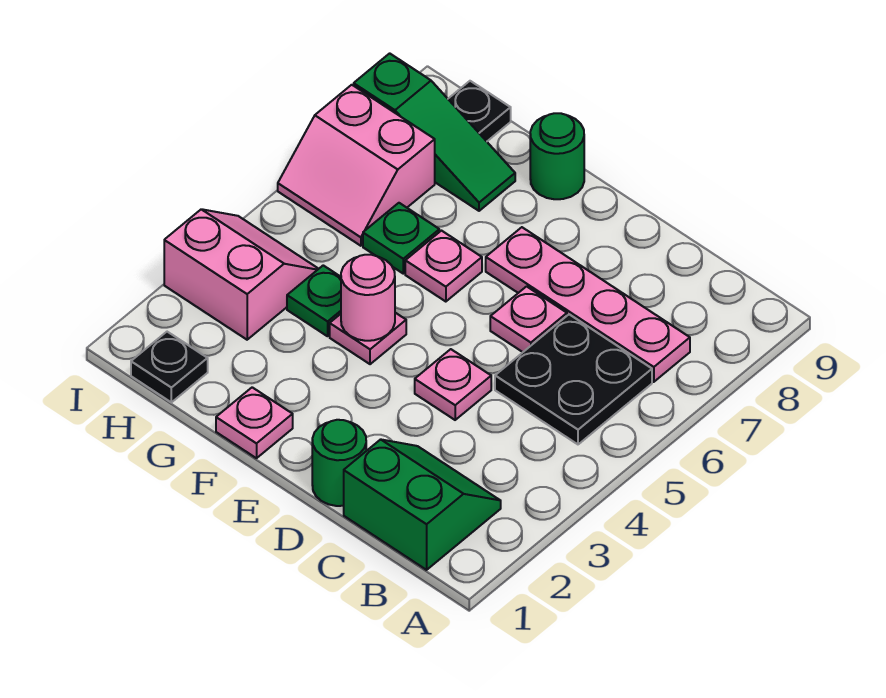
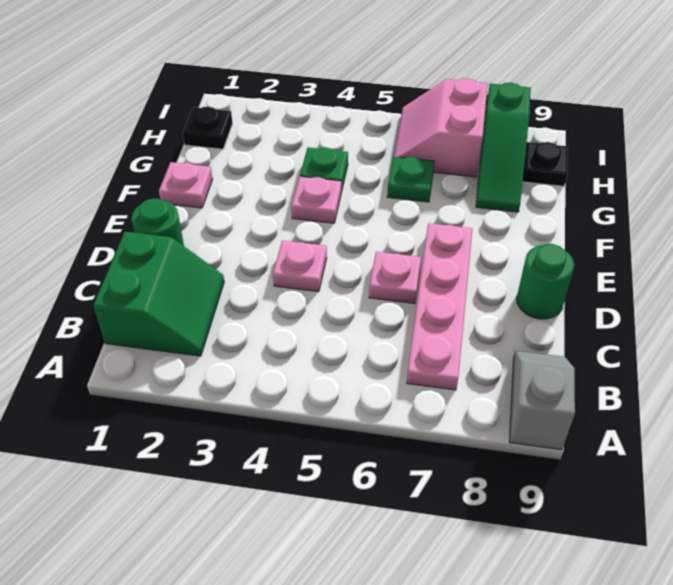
none -> grey slope A9:B9 level 1 top A
black plate B5:C6 level 1 -> none
pink round brick F4 level 2 -> none
pink plate F6 level 1 -> none
green round brick F9 level 1 -> green round brick D9 level 1
pink slope H3:I4 level 1 top 3 -> none

